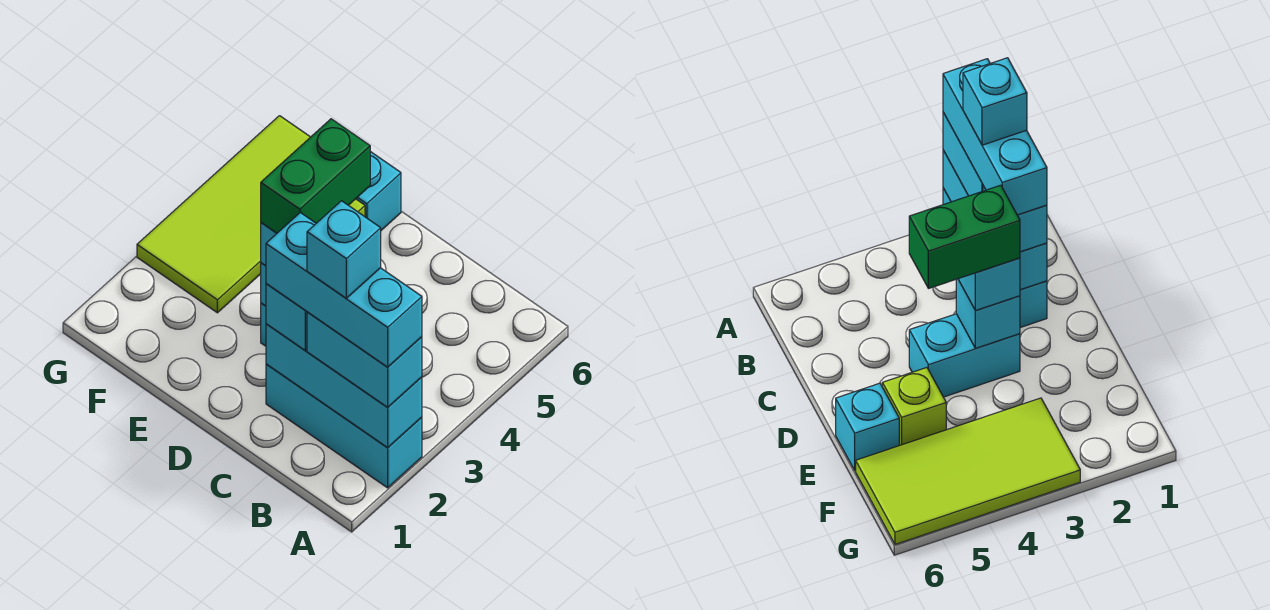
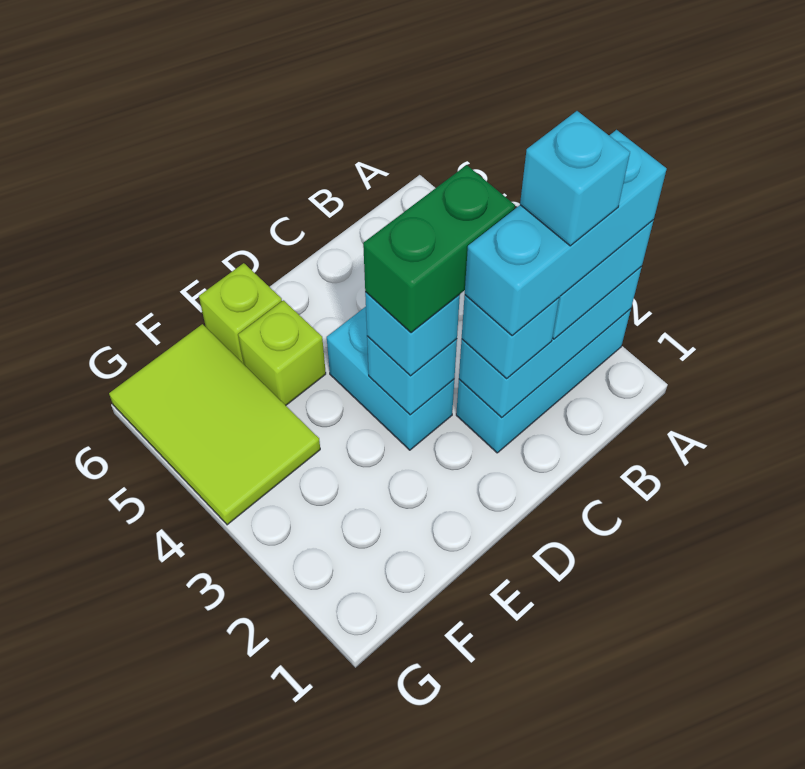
green brick D3:D4 level 4 -> green brick C3:D3 level 4
cyan brick E6 level 1 -> lime brick E6 level 1
lime tile F3:G6 level 1 -> lime tile F4:G6 level 1

